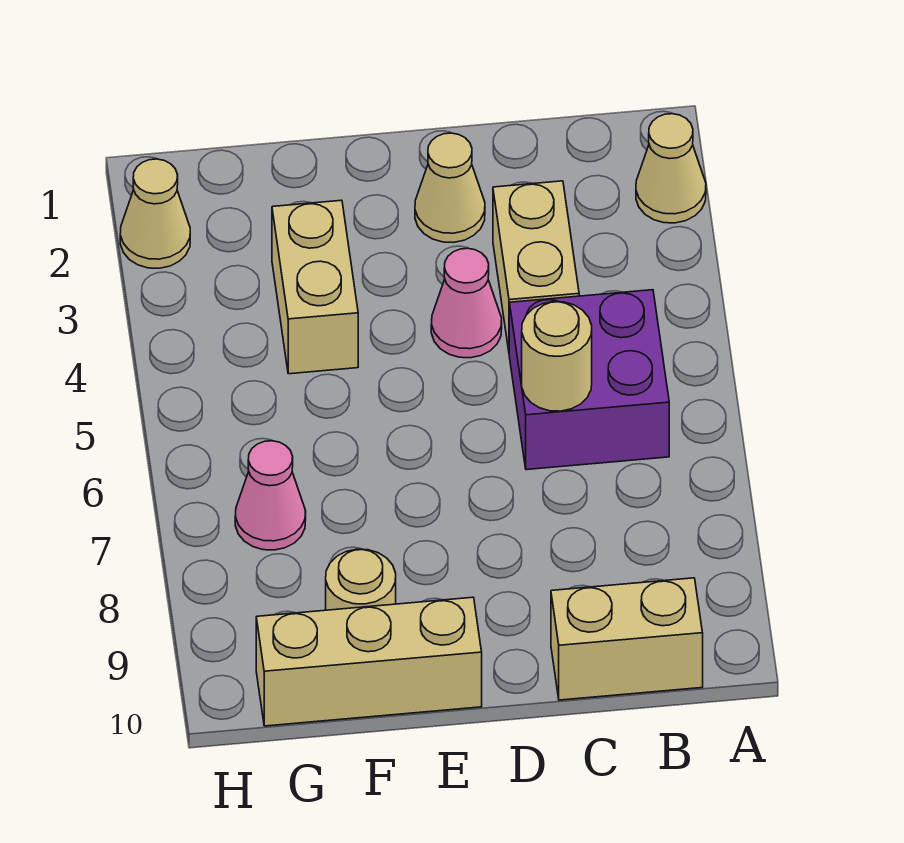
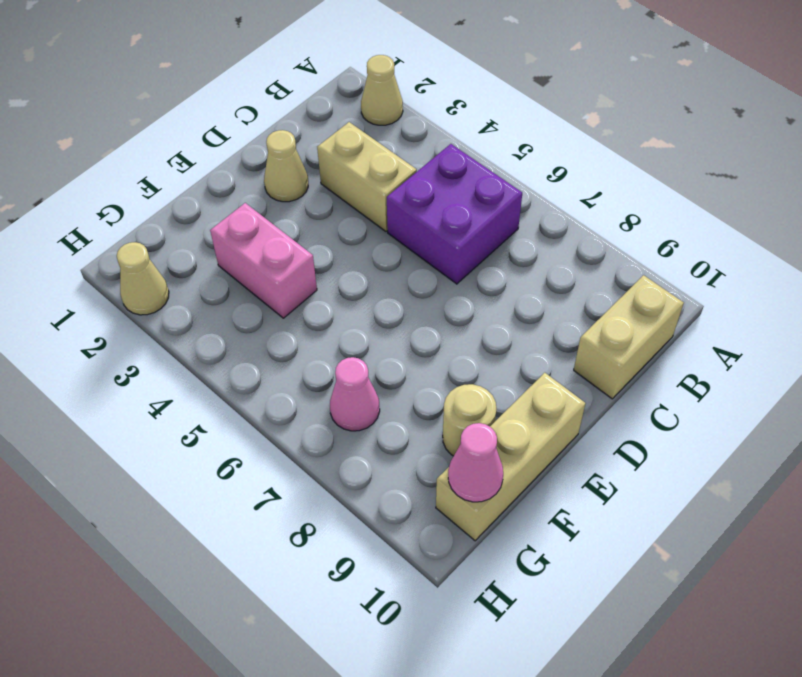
tan round brick C6 level 2 -> none
pink cone D4 level 1 -> pink cone G10 level 2
tan brick F3:F4 level 1 -> pink brick F3:F4 level 1

